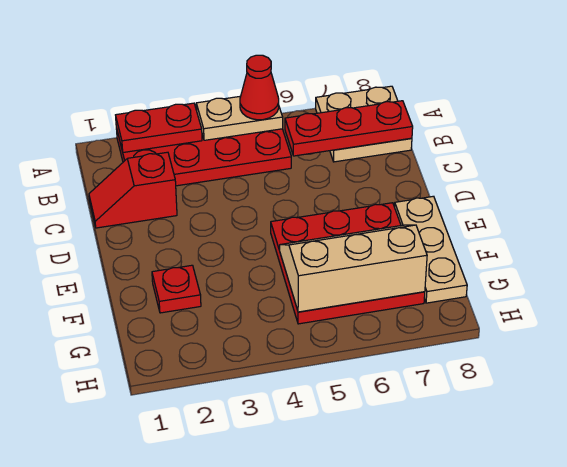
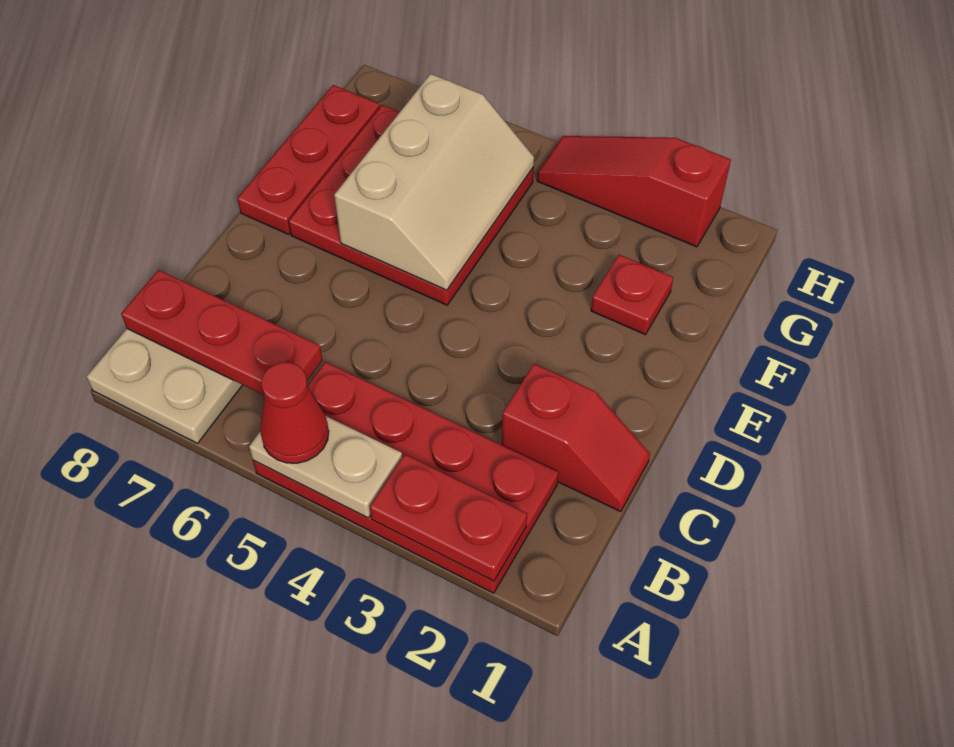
tan plate E8:G8 level 1 -> red plate E8:G8 level 1
tan slope F5:G7 level 2 top G -> tan slope E5:G6 level 2 top 6
none -> red slope H2:H4 level 1 top 2

